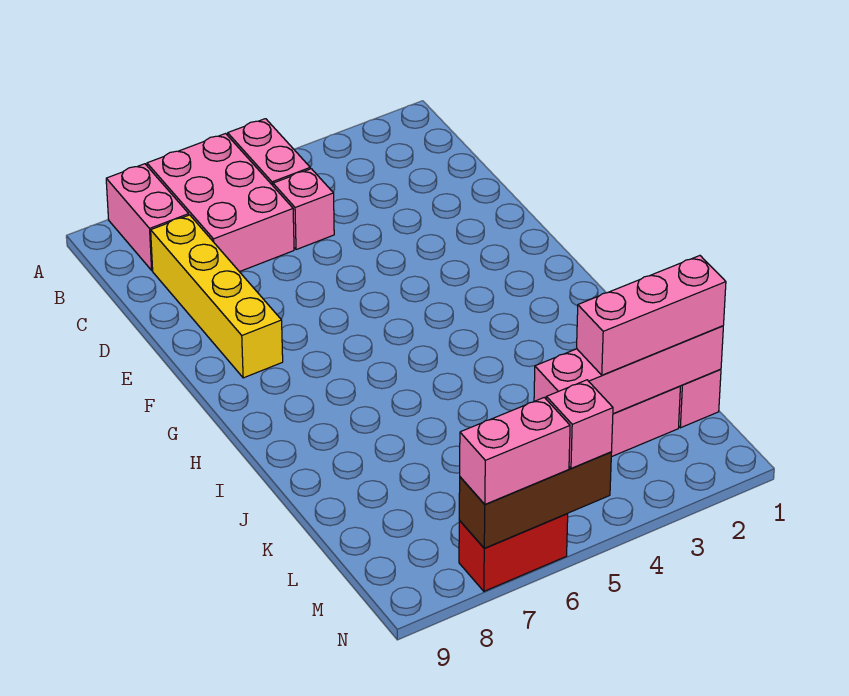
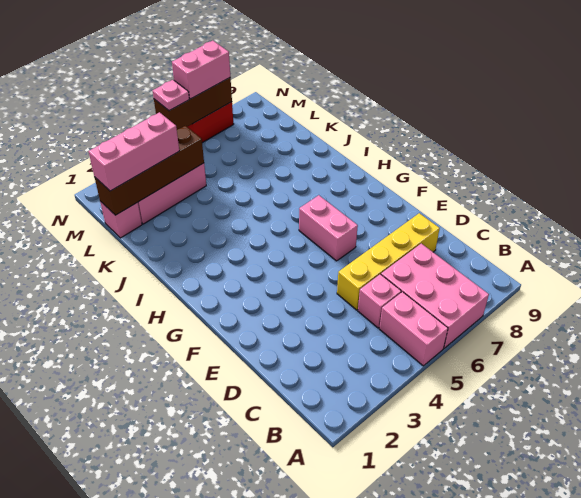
pink brick A8:B8 level 1 -> pink brick F6:G6 level 1
yellow brick C8:F8 level 1 -> yellow brick D5:D8 level 1
pink brick L1:L4 level 2 -> brown brick L1:L4 level 2
pink brick N5 level 3 -> pink plate N5 level 3

